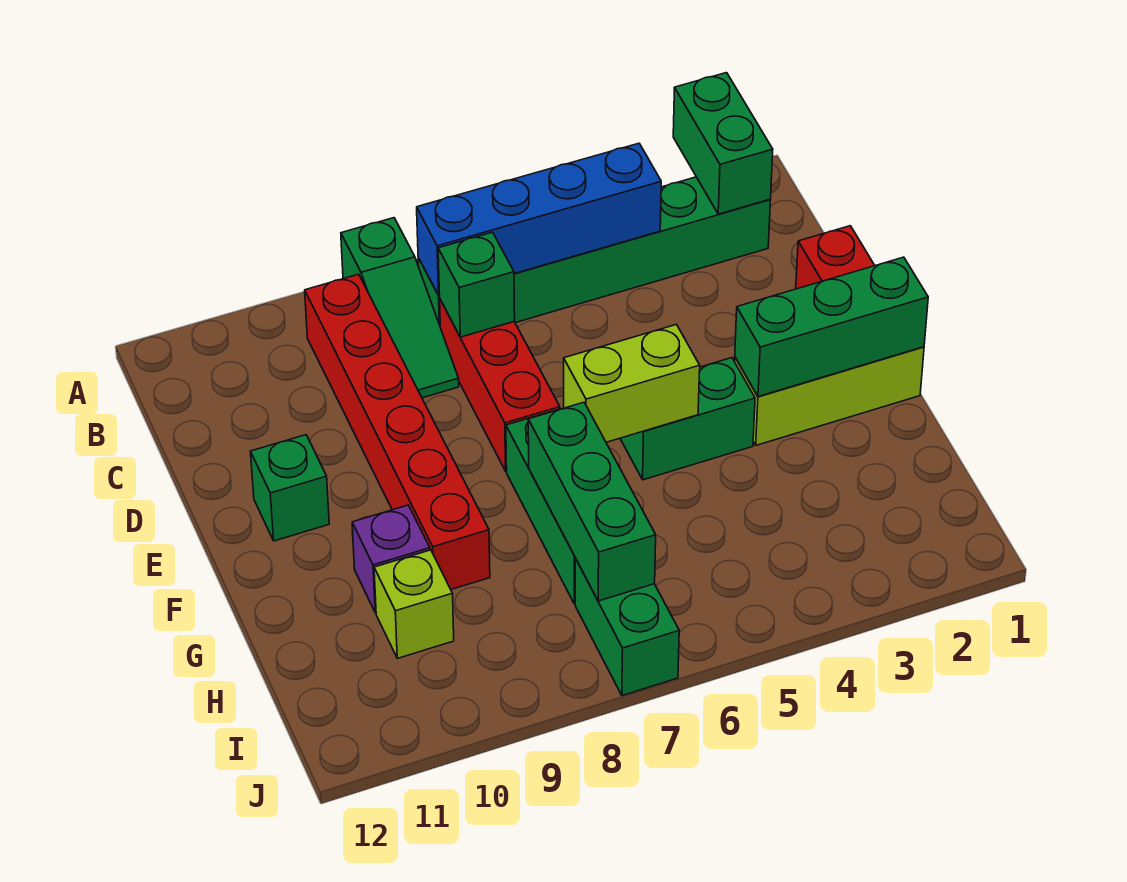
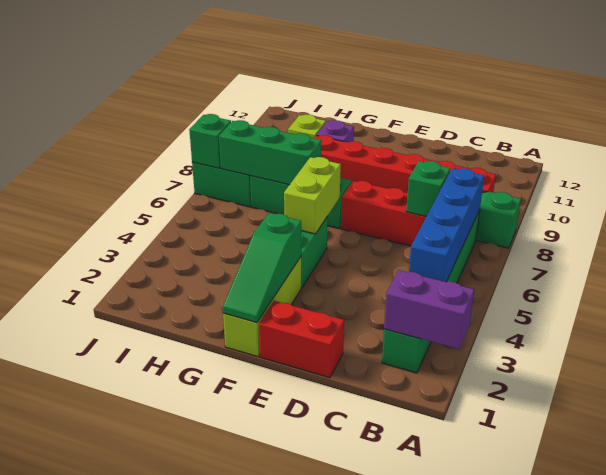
green brick A2:B2 level 2 -> purple brick A2:B2 level 2
green brick E11 level 1 -> green brick J7 level 2
green brick F1:F3 level 2 -> green slope F1:F3 level 2 top 3

